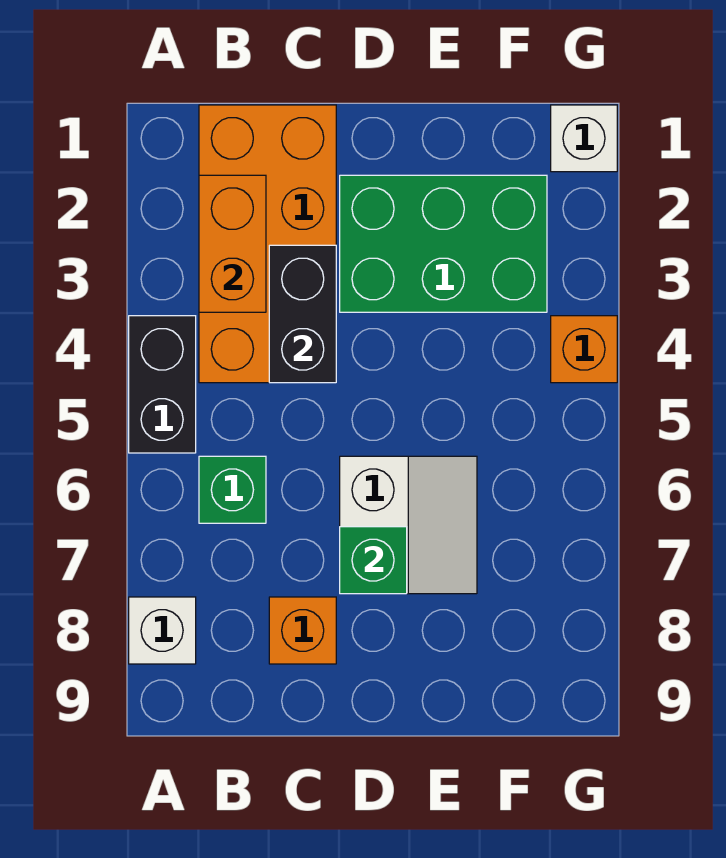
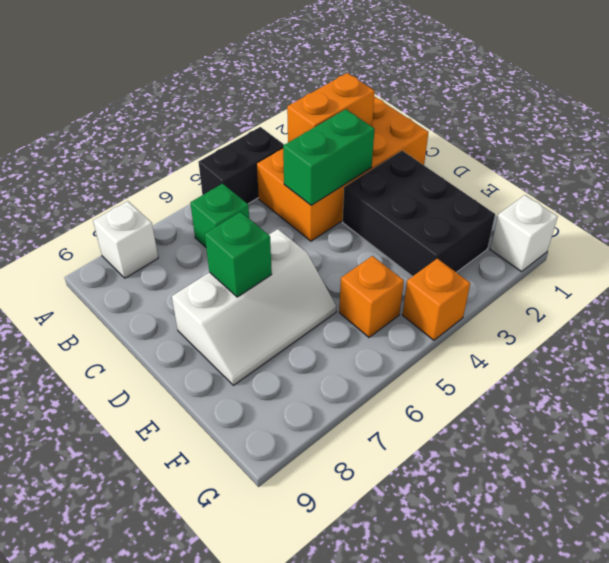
black brick C3:C4 level 2 -> green brick C3:C4 level 2
orange brick C8 level 1 -> orange brick F5 level 1
green brick D2:F3 level 1 -> black brick D2:F3 level 1
white slope D6:E7 level 1 top D -> white slope D6:E8 level 1 top D

